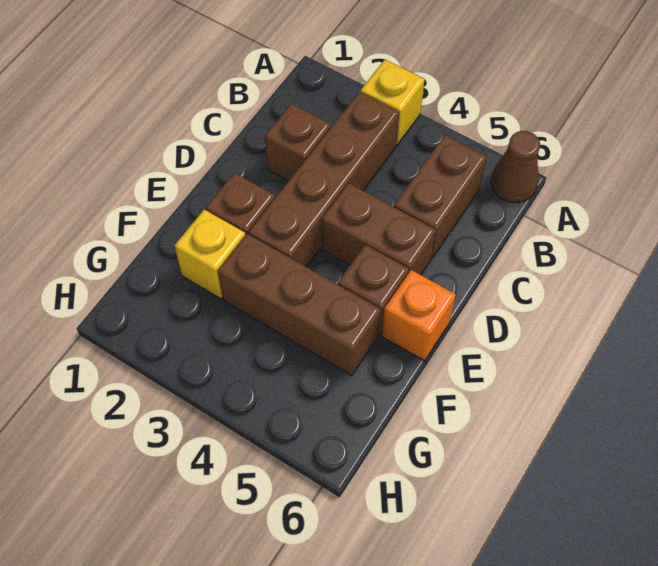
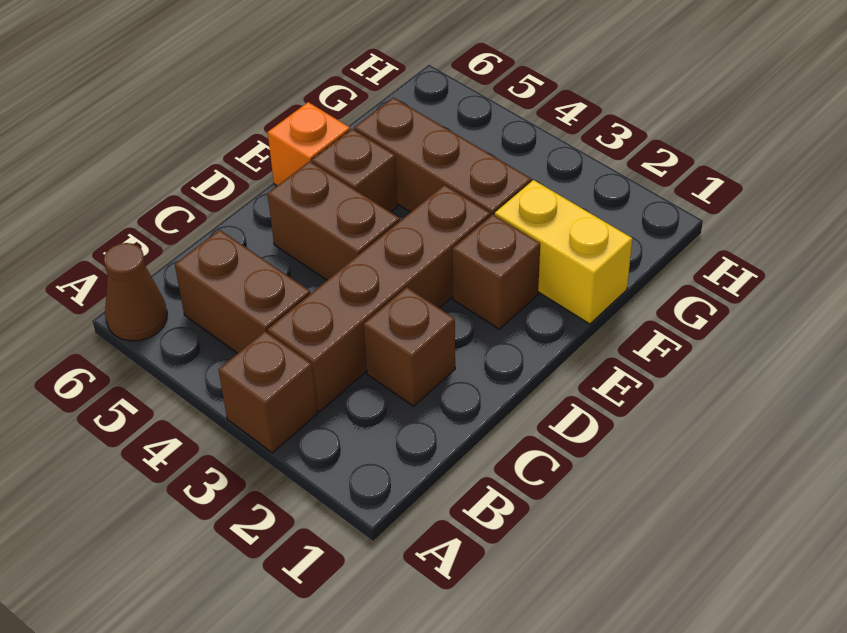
yellow brick A3 level 1 -> brown brick A3 level 1
brown brick B5:C5 level 1 -> brown brick B4:B5 level 1
yellow brick F2 level 1 -> yellow brick F1:F2 level 1

